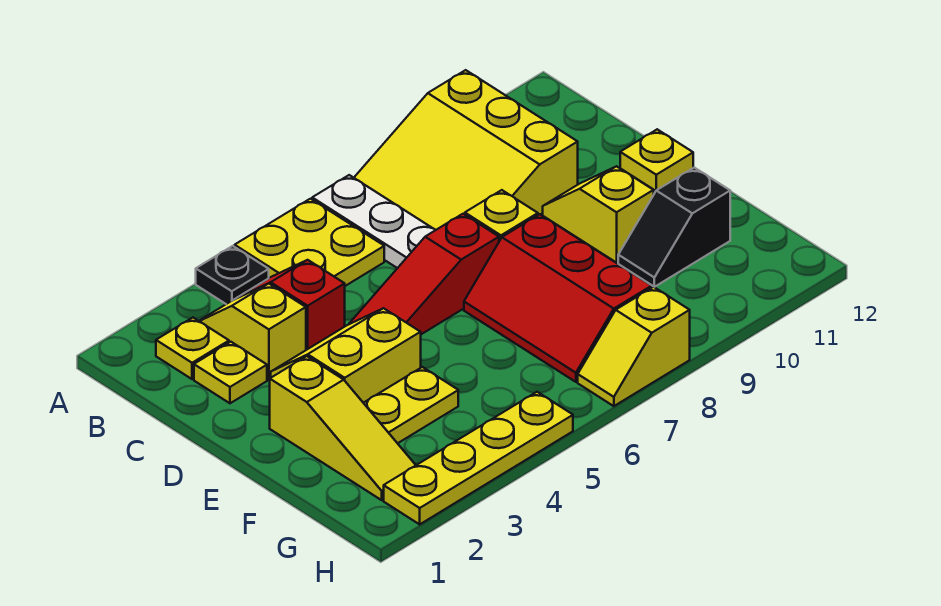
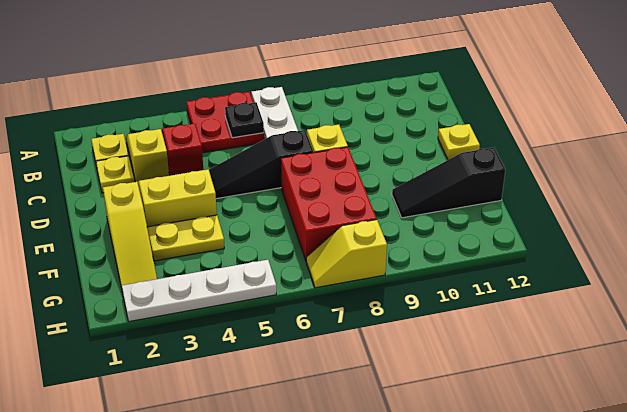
black plate A4 level 1 -> black plate B6 level 2
yellow plate A5:B6 level 1 -> red plate A5:B6 level 1
yellow slope A8:C10 level 1 top 10 -> none
red slope D5:D7 level 1 top 7 -> black slope D5:D7 level 1 top 7
yellow slope D10:E10 level 1 top E -> none
red slope E7:G8 level 1 top 8 -> red brick E7:G8 level 1
black slope F10:F11 level 1 top 11 -> black slope F10:F12 level 1 top 12
yellow plate H2:H5 level 1 -> white plate H2:H5 level 1

